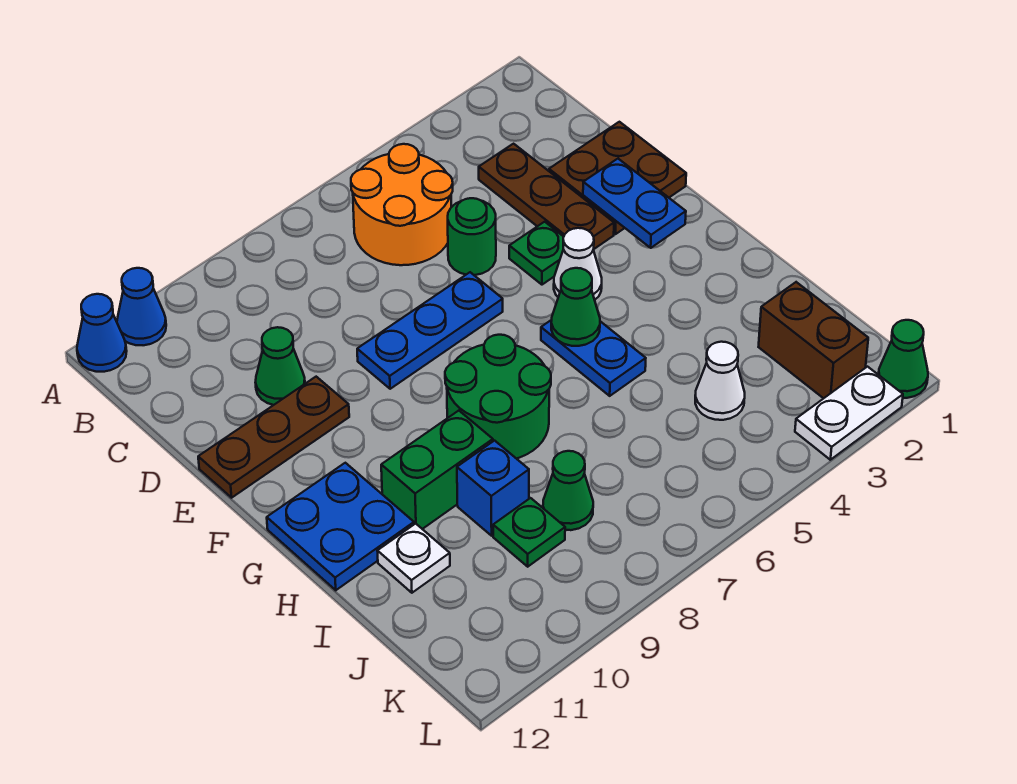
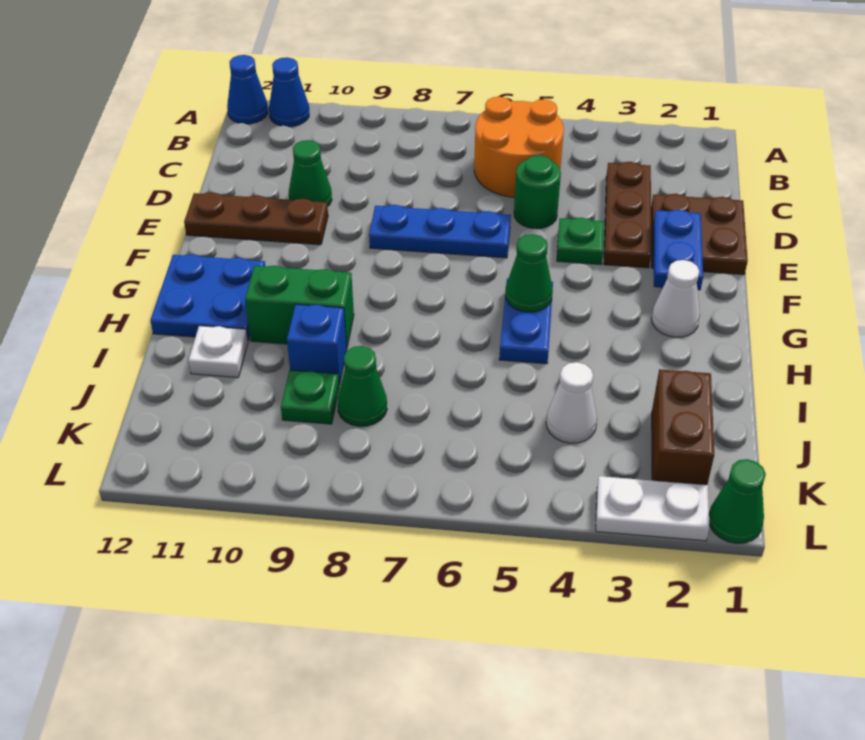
white cone F4 level 1 -> white cone G2 level 1
green round brick G7:H8 level 1 -> none

